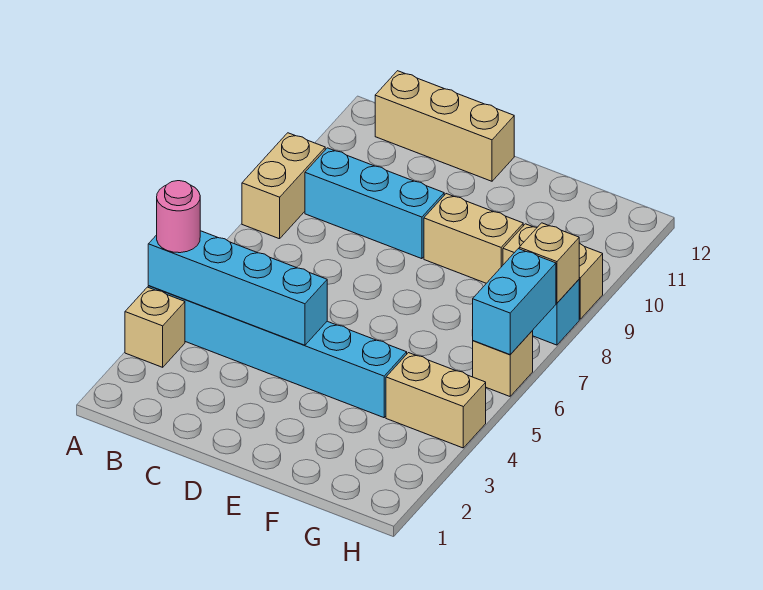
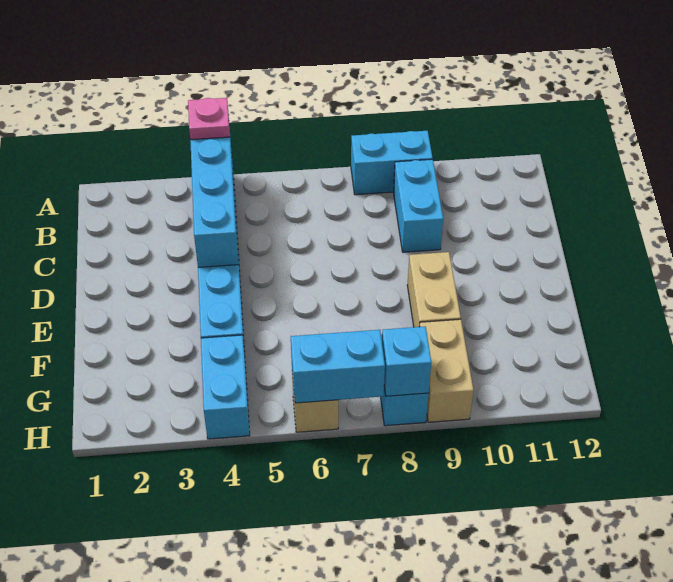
tan brick A3 level 1 -> none
pink round brick A4 level 3 -> pink plate A4 level 3
tan brick A8:A9 level 1 -> cyan brick A8:A9 level 1
cyan brick B9:D9 level 1 -> cyan brick B9:C9 level 1
tan brick B12:D12 level 1 -> none
tan brick G4:H4 level 1 -> cyan brick G4:H4 level 1
tan brick H8 level 2 -> cyan brick H8 level 2

